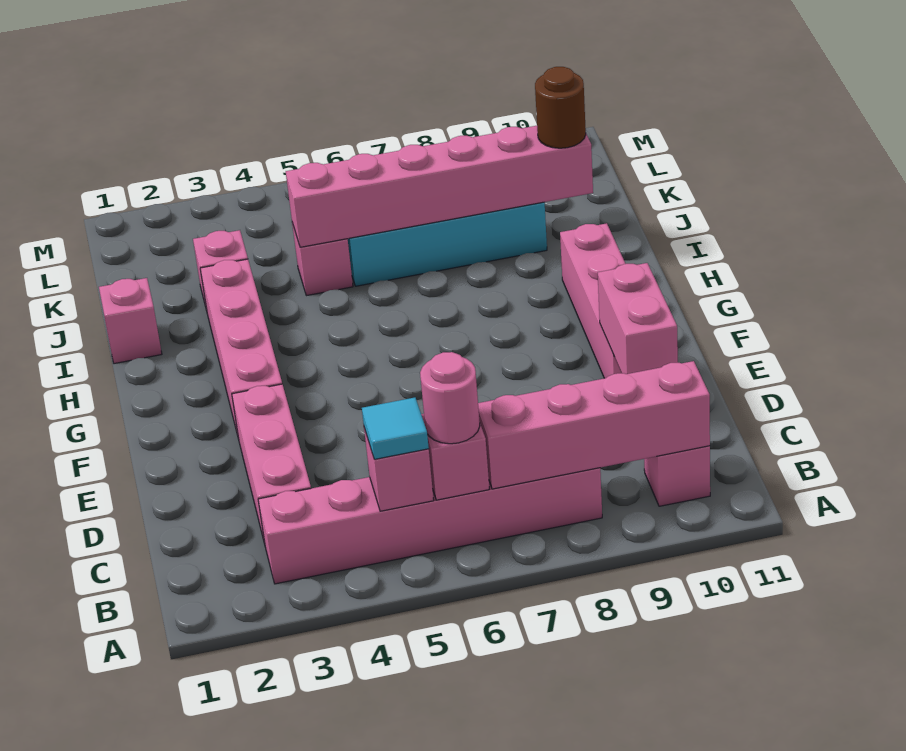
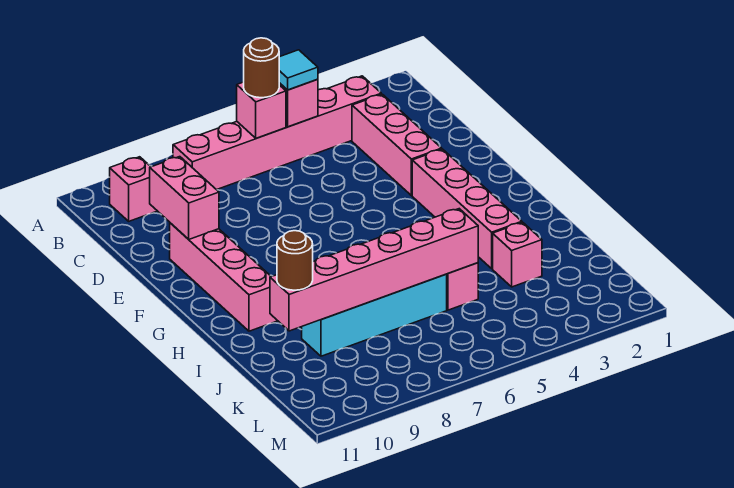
pink round brick B6 level 3 -> brown round brick B6 level 3
pink brick B7:B10 level 2 -> none
pink brick I1 level 1 -> none

